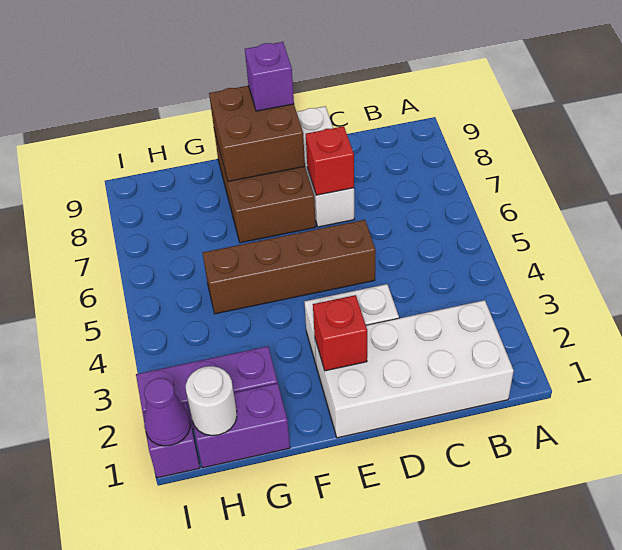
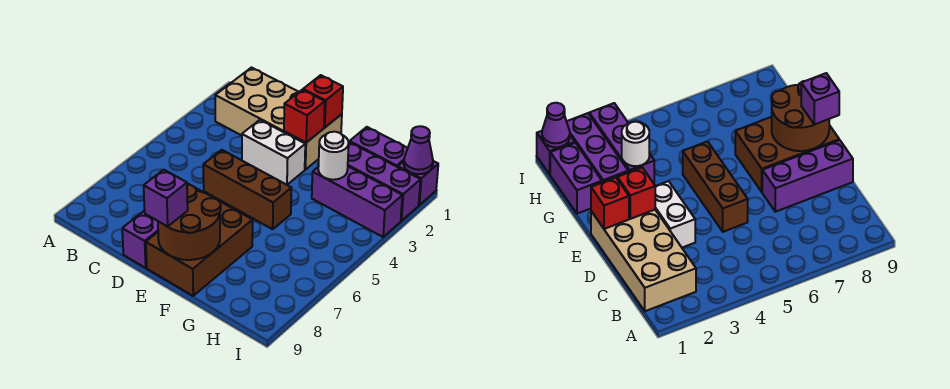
white brick B1:E2 level 1 -> tan brick B1:E2 level 1
brown brick D5:G5 level 1 -> brown brick D5:F5 level 1
white brick D7:D9 level 1 -> purple brick D7:D9 level 1
red brick D7 level 2 -> red brick E1 level 2
brown brick E8:F9 level 2 -> brown round brick E8:F9 level 2
none -> purple brick G3:I3 level 1
white round brick H1 level 2 -> white round brick G3 level 2

